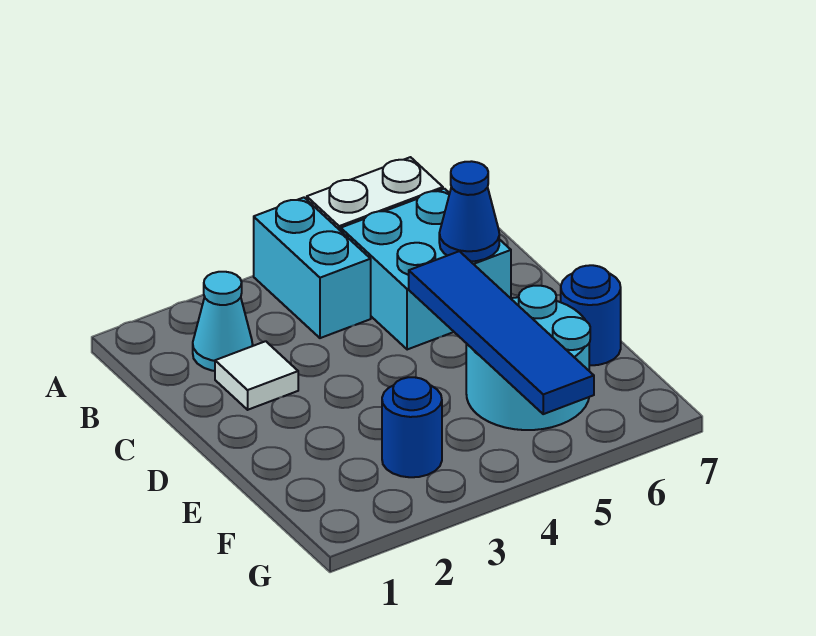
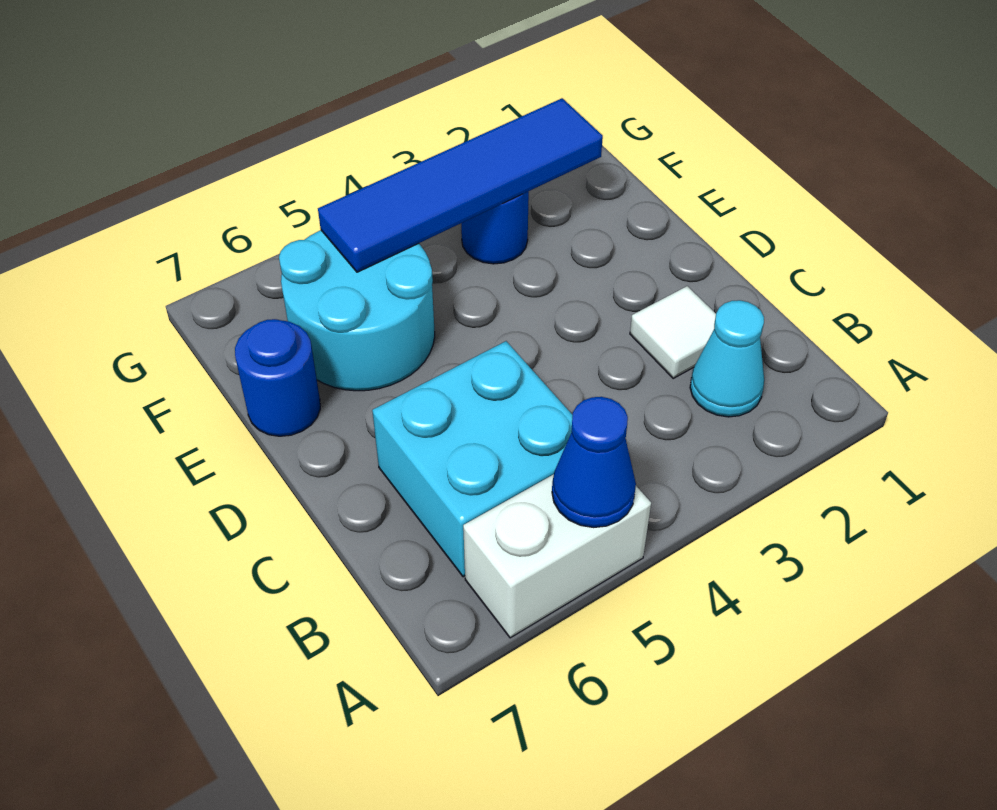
cyan brick A4:B4 level 1 -> none
blue cone C6 level 2 -> blue cone A5 level 2
blue tile D5:G5 level 2 -> blue tile F2:F5 level 2

